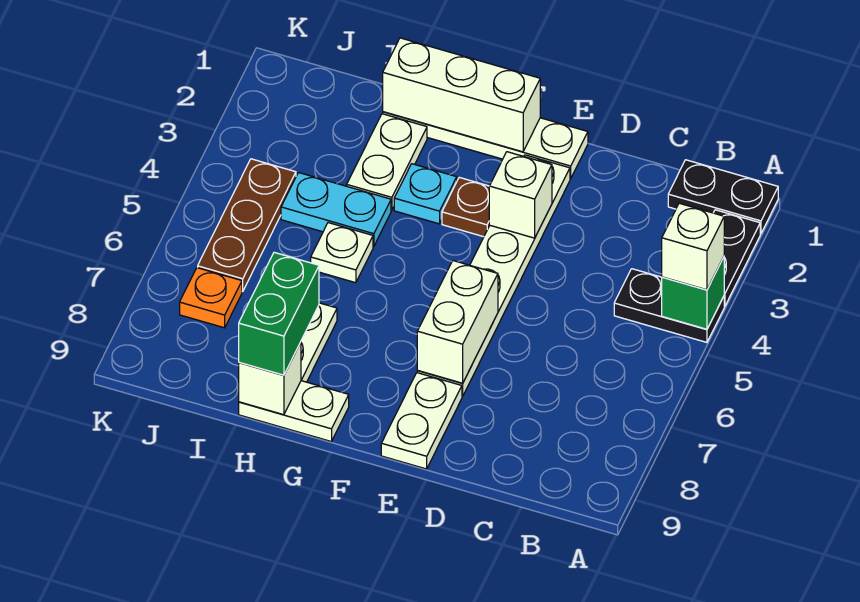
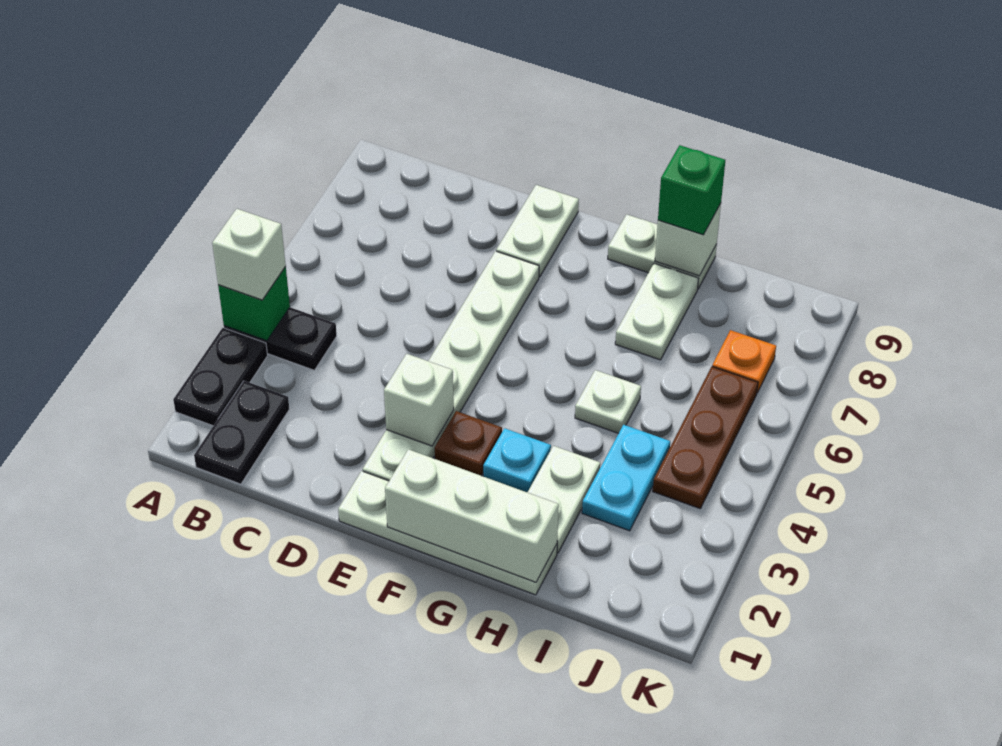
black plate A1:B1 level 1 -> black plate B1:B2 level 1
white brick E6:E7 level 2 -> none
cyan plate H4:I4 level 1 -> cyan plate I3:I4 level 1
green brick H8:H9 level 3 -> green brick H9 level 3

